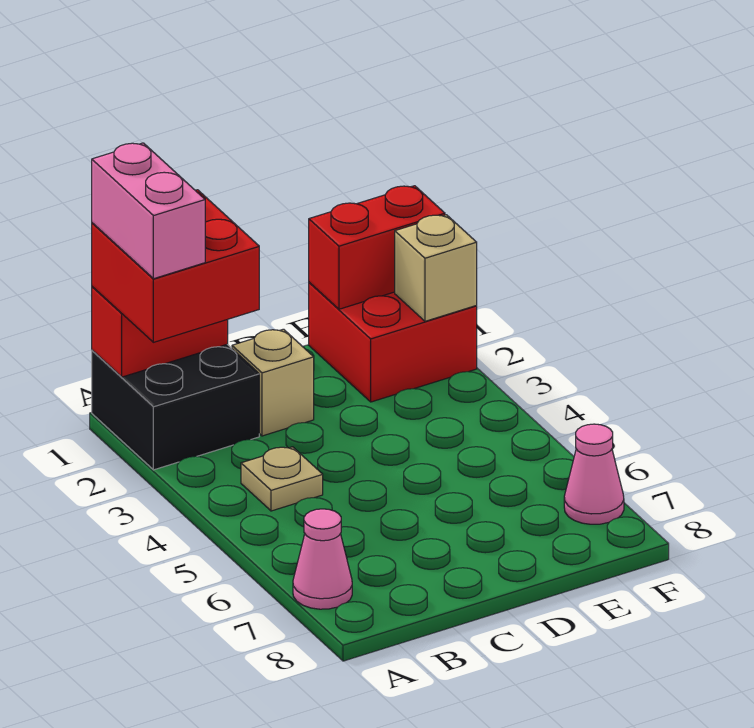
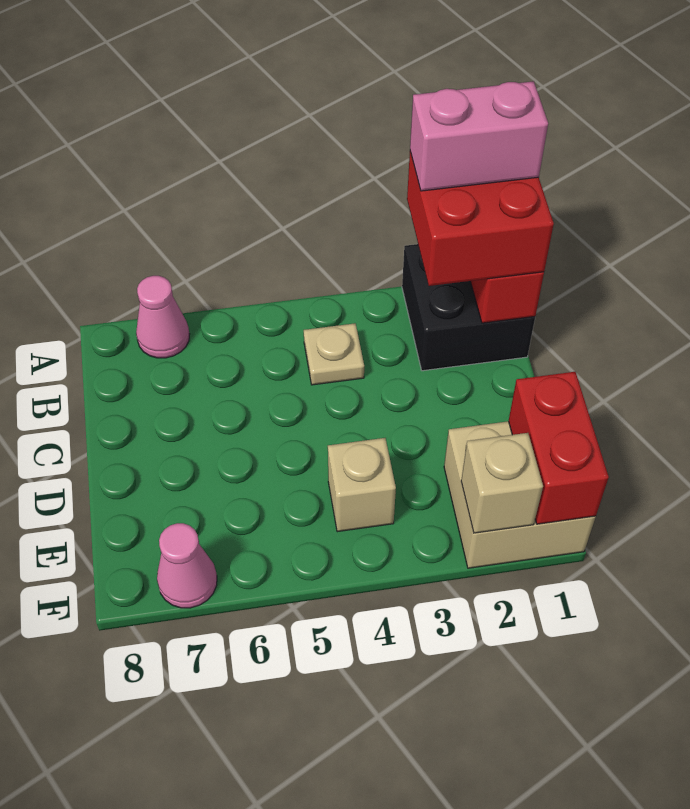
tan brick C2 level 1 -> tan brick E4 level 1
red brick E1:F2 level 1 -> tan brick E1:F2 level 1

